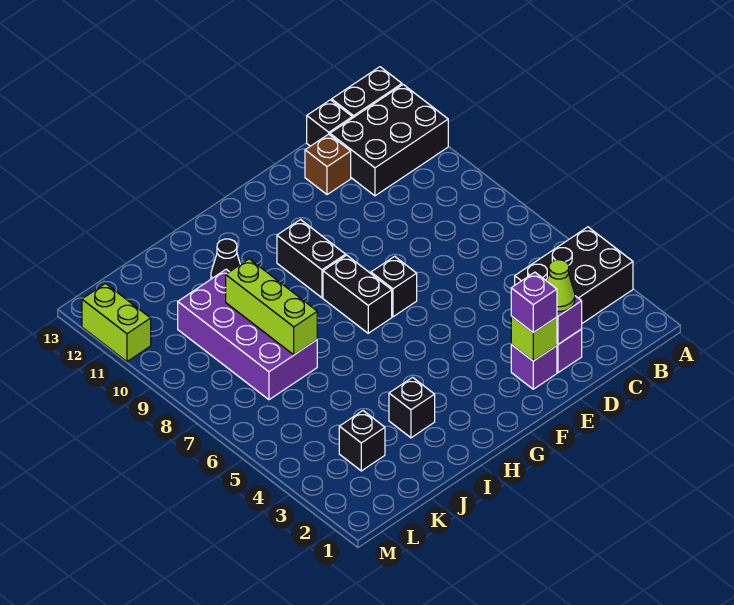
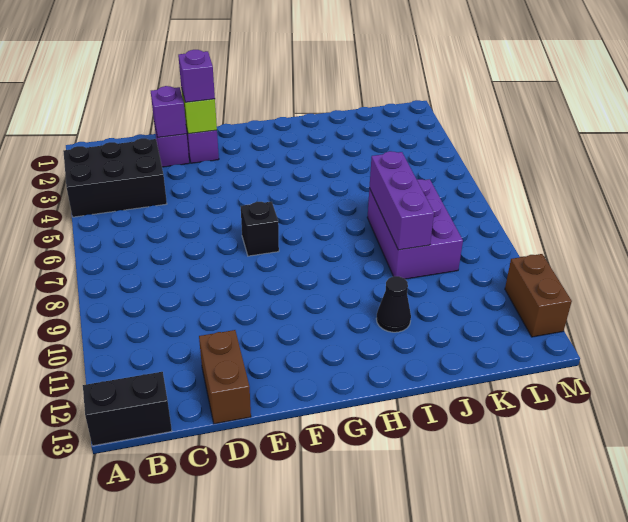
black brick A11:C12 level 1 -> none
black brick C13 level 1 -> none
lime cone D2 level 3 -> none
brown brick D12 level 1 -> brown brick D12:D13 level 1
black brick G7:G8 level 1 -> none
black brick G9:G10 level 1 -> none
black brick I3 level 1 -> none
purple brick J7:K10 level 1 -> purple brick J7:K9 level 1
lime brick J7:J9 level 2 -> purple brick J7:J9 level 2
black brick K3 level 1 -> none
lime brick M11:M12 level 1 -> brown brick M11:M12 level 1

